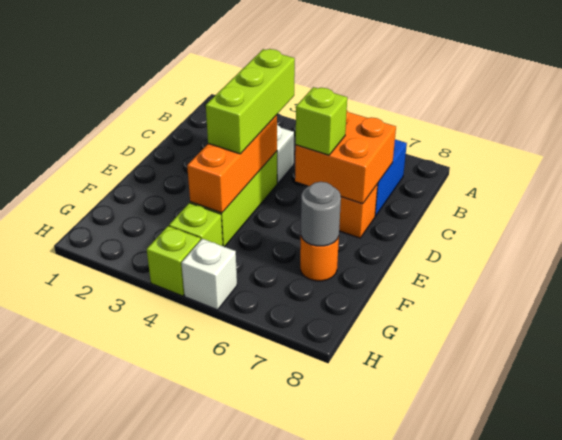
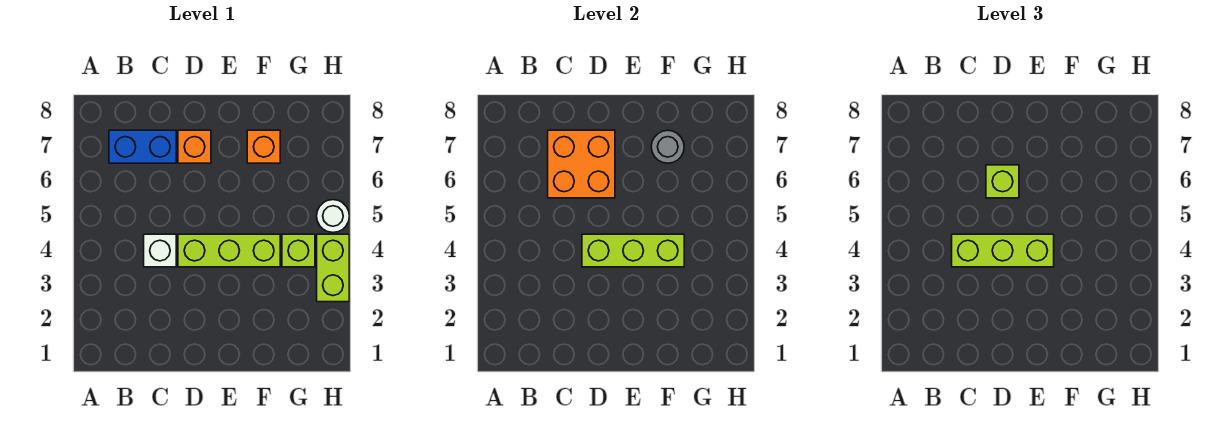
orange brick D4:F4 level 2 -> lime brick D4:F4 level 2
orange round brick F7 level 1 -> orange brick F7 level 1
lime brick H4 level 1 -> lime brick H3:H4 level 1
white brick H5 level 1 -> white round brick H5 level 1

